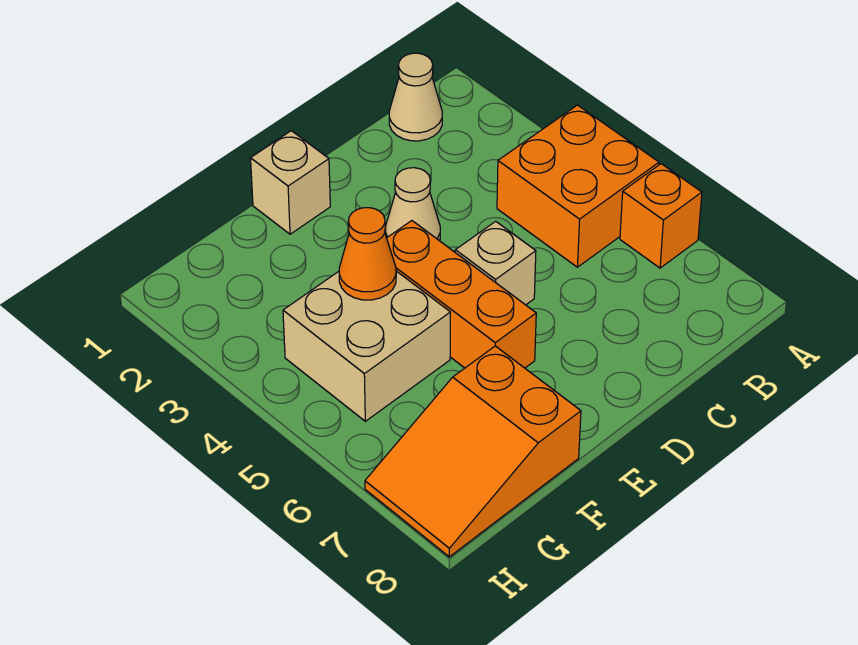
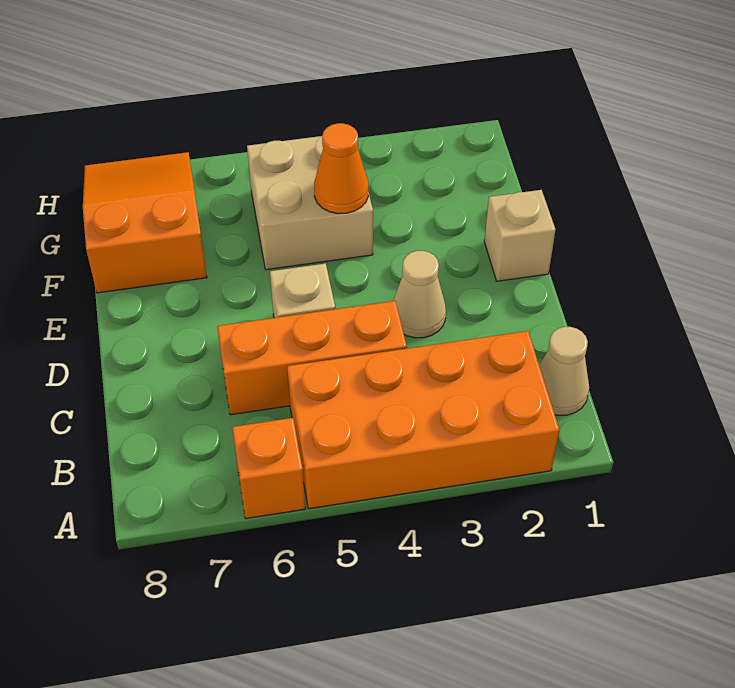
orange brick A4:B5 level 1 -> orange brick A2:B5 level 1
orange brick E4:E6 level 1 -> orange brick C4:C6 level 1

